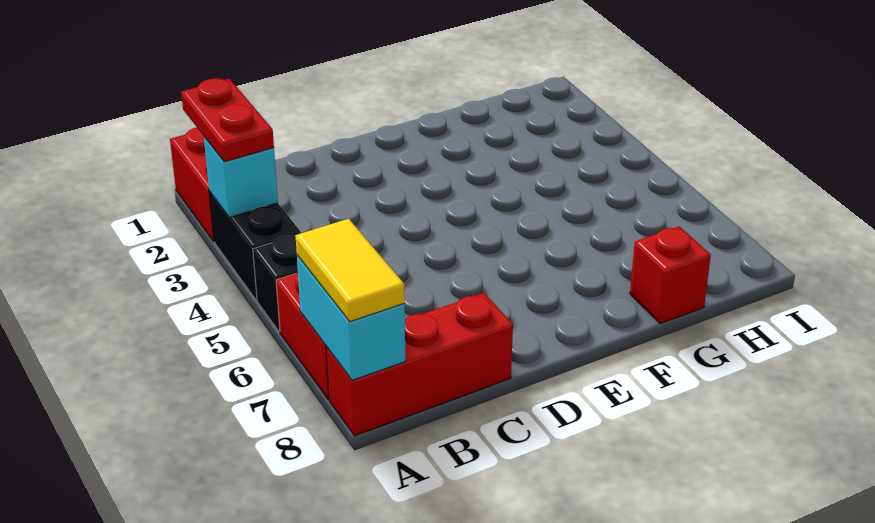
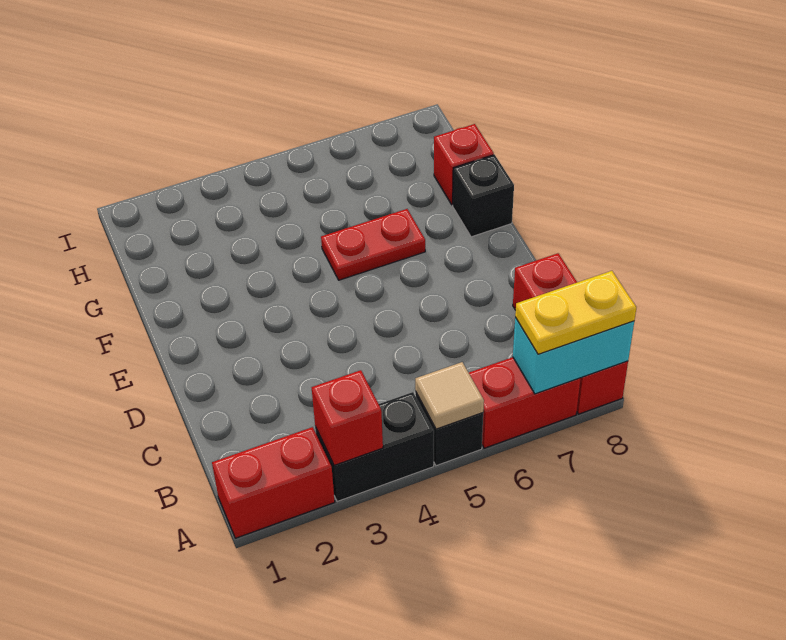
red plate A2:A3 level 3 -> red plate F5:F6 level 1
cyan brick A3 level 2 -> red brick A3 level 2
none -> tan tile A5 level 2
yellow tile A7:A8 level 3 -> yellow plate A7:A8 level 3
none -> black brick F8 level 1

